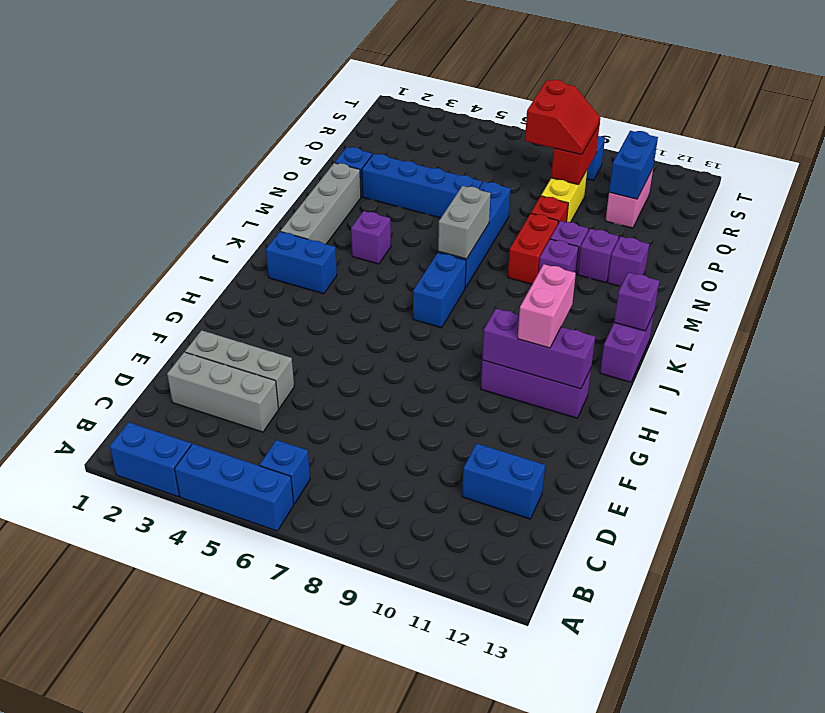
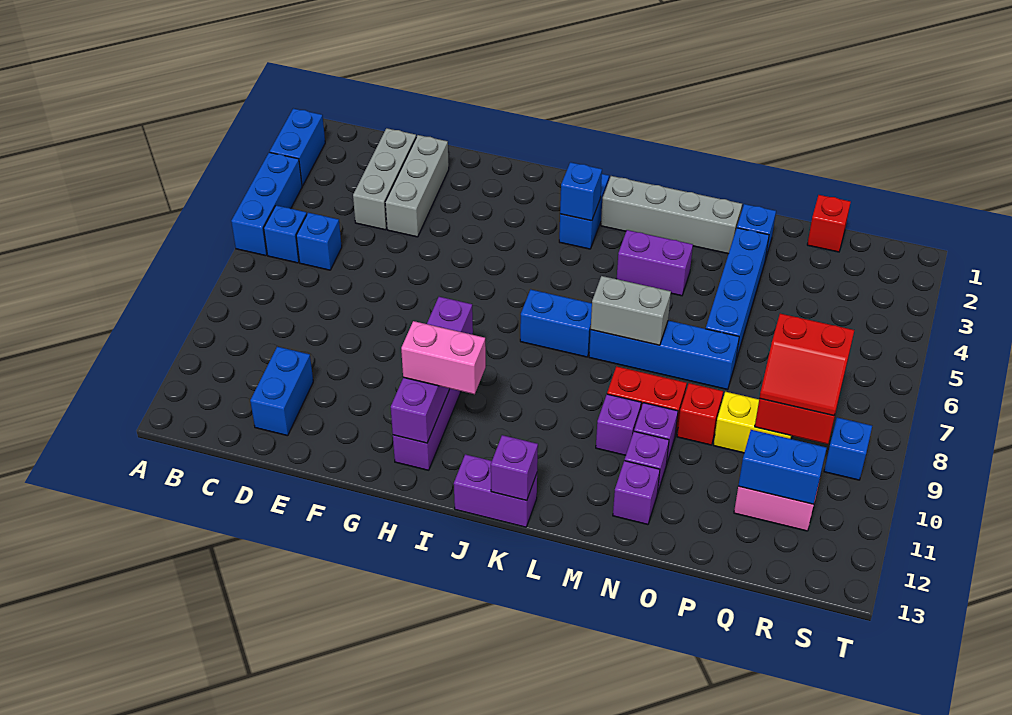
none -> blue brick C6 level 1
purple brick H10:H12 level 2 -> purple brick H9:H12 level 2
none -> blue brick J3 level 2
purple brick L4 level 1 -> purple brick L4:M4 level 1
none -> red brick Q1 level 1

